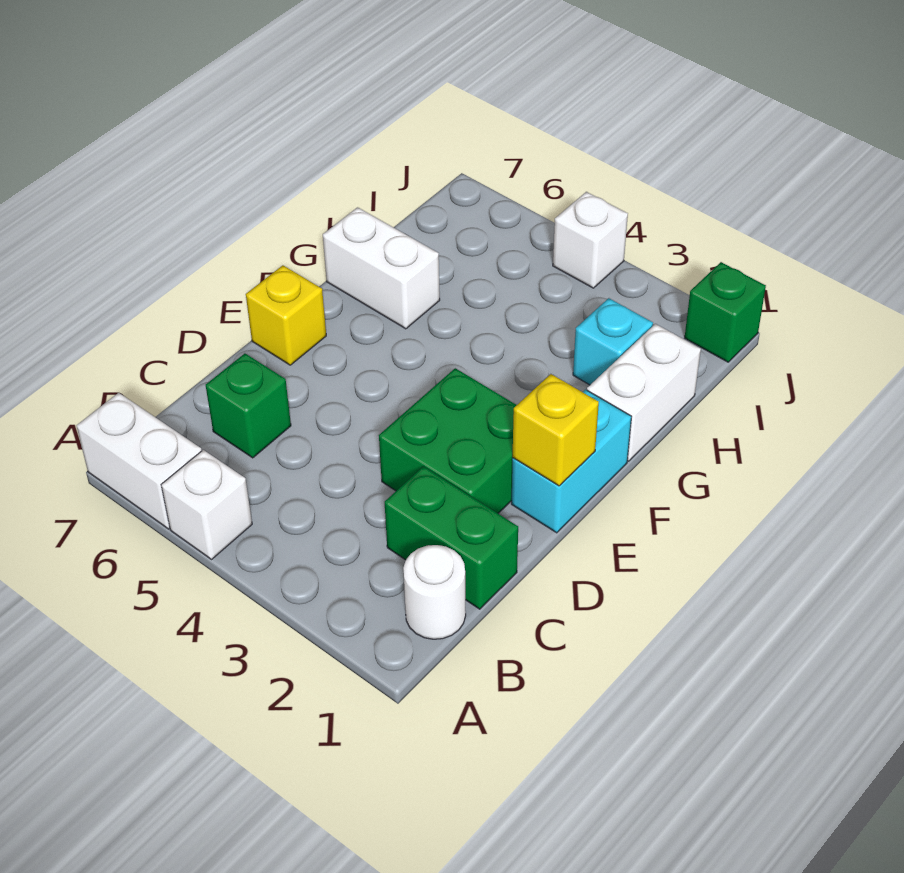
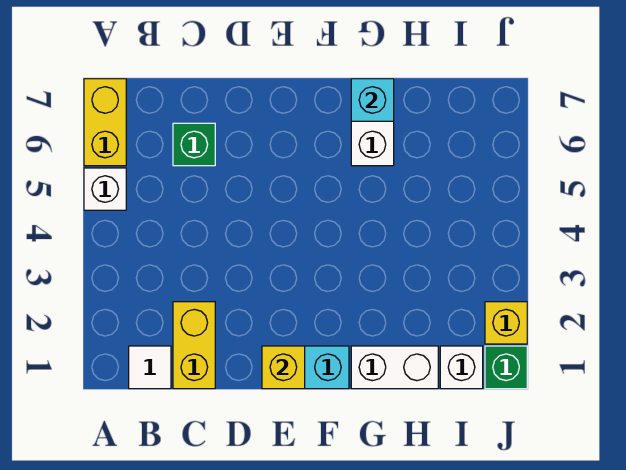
white brick A6:A7 level 1 -> yellow brick A6:A7 level 1
white round brick B1 level 1 -> white tile B1 level 1
green brick C1:C2 level 1 -> yellow brick C1:C2 level 1
green brick D2:E3 level 1 -> none
yellow brick E7 level 1 -> yellow brick J2 level 1
cyan brick H2 level 1 -> cyan brick G7 level 2
white brick J4 level 1 -> white brick I1 level 1

